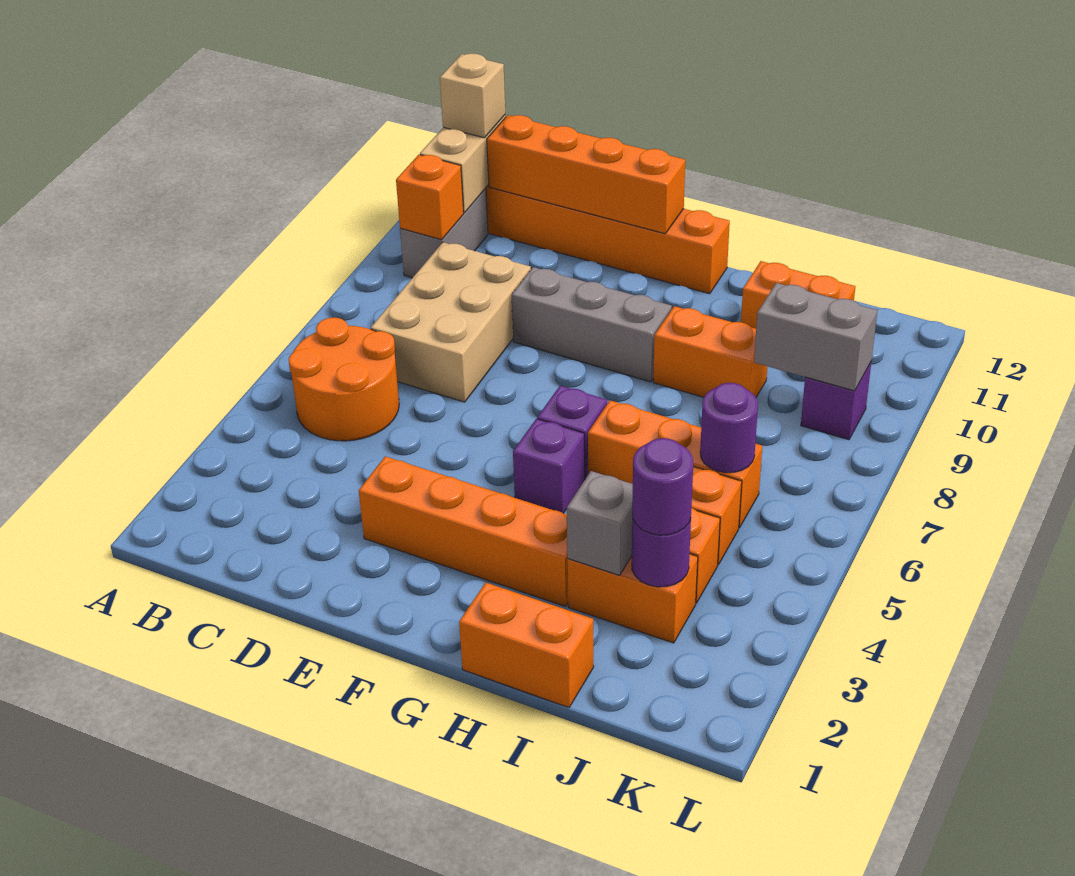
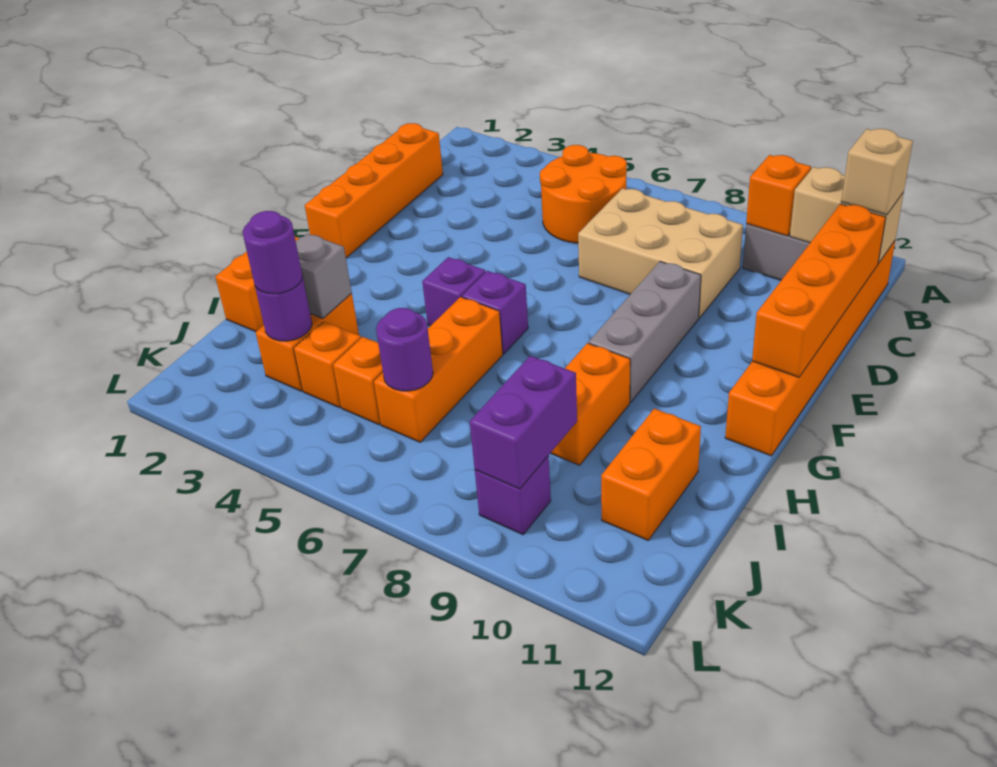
orange brick E3:H3 level 1 -> orange brick C1:F1 level 1
grey brick J9:K9 level 2 -> purple brick J9:K9 level 2

